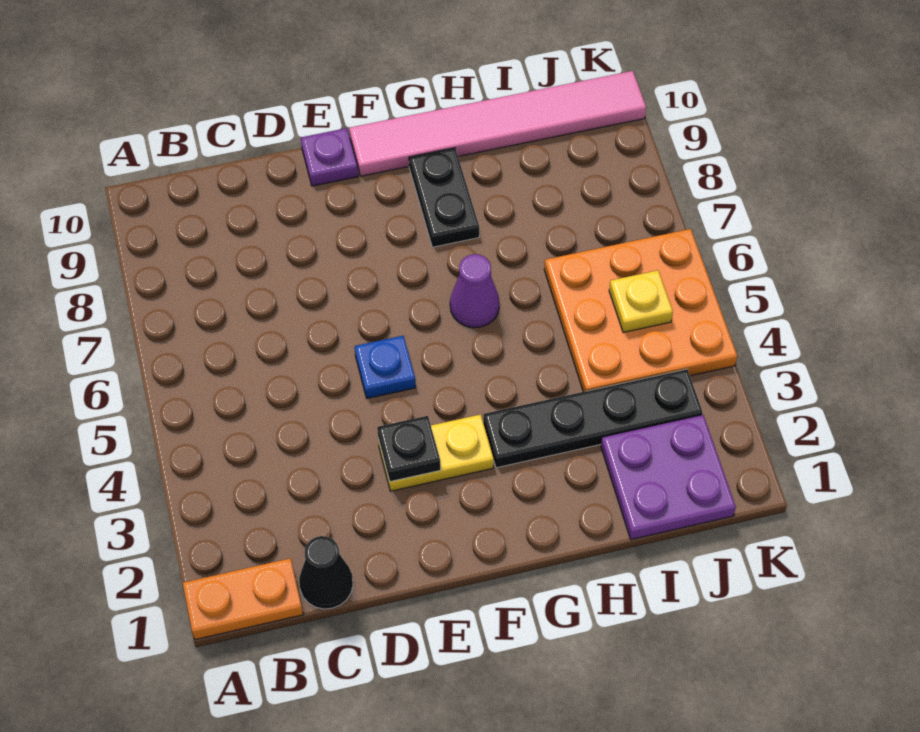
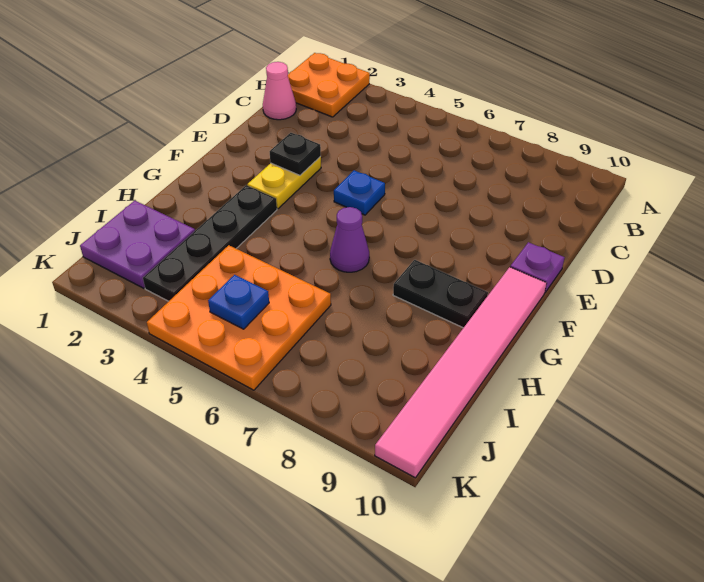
orange plate A1:B1 level 1 -> orange plate A1:B2 level 1
black cone C1 level 1 -> pink cone C1 level 1
yellow plate J5 level 2 -> blue plate J5 level 2

